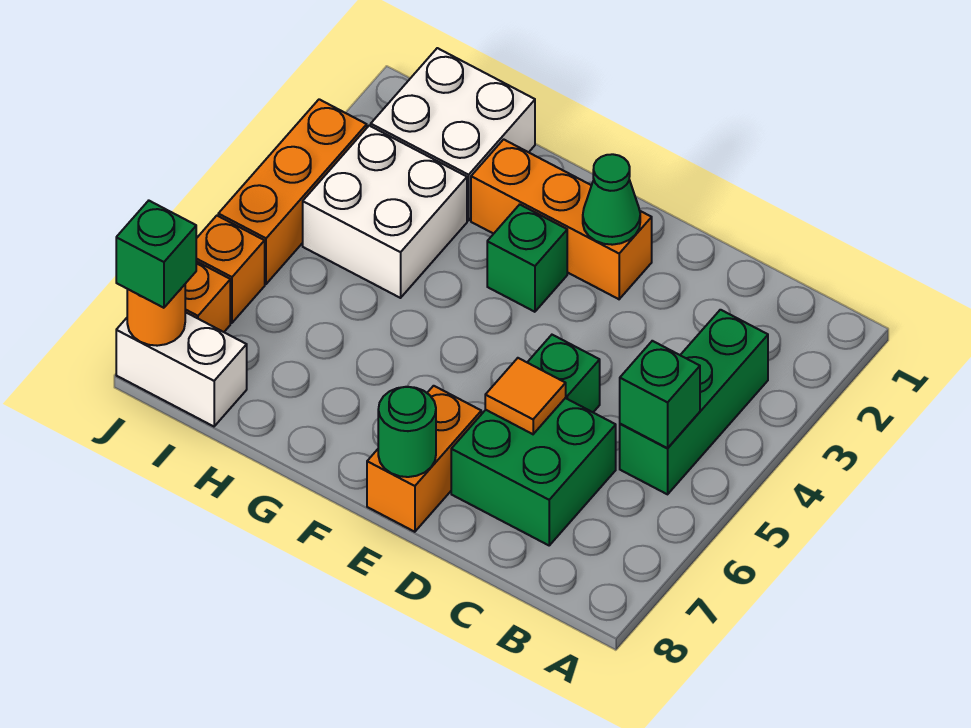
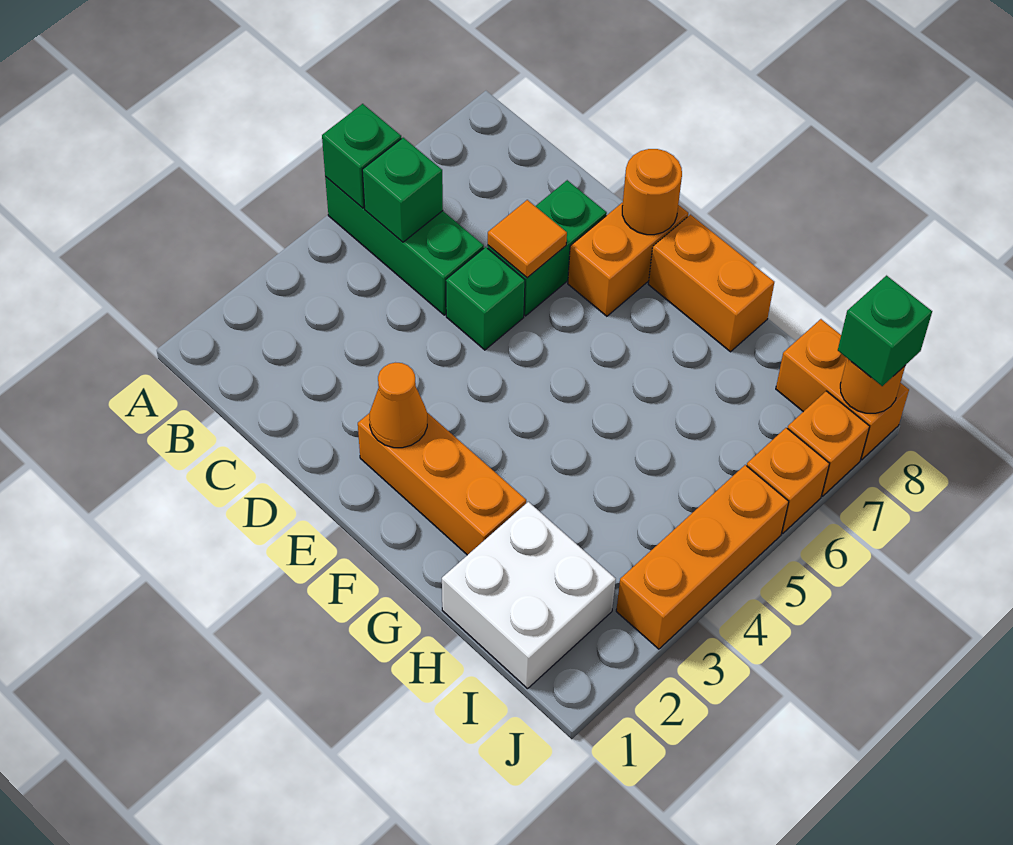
green brick B3:B5 level 1 -> green brick A5:C5 level 1
green brick C6:D7 level 1 -> green brick D6:D7 level 1
green cone E2 level 2 -> orange cone E2 level 2
green round brick E8 level 2 -> orange round brick E8 level 2
green brick F3 level 1 -> green brick A5 level 2
none -> orange brick F8:G8 level 1
white brick H3:I4 level 1 -> none
white brick I8:J8 level 1 -> orange brick I8:J8 level 1

